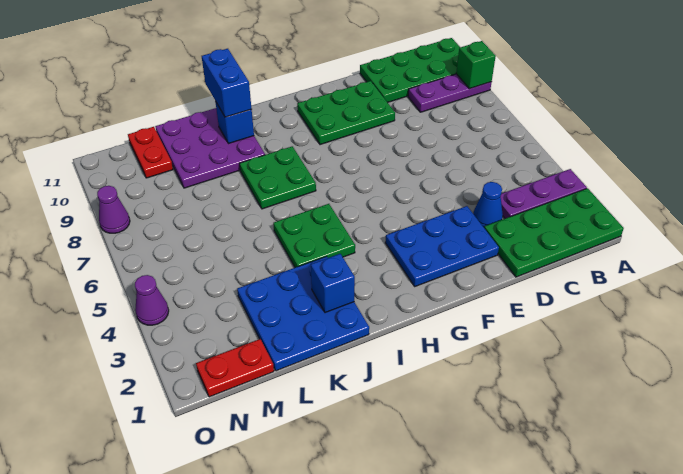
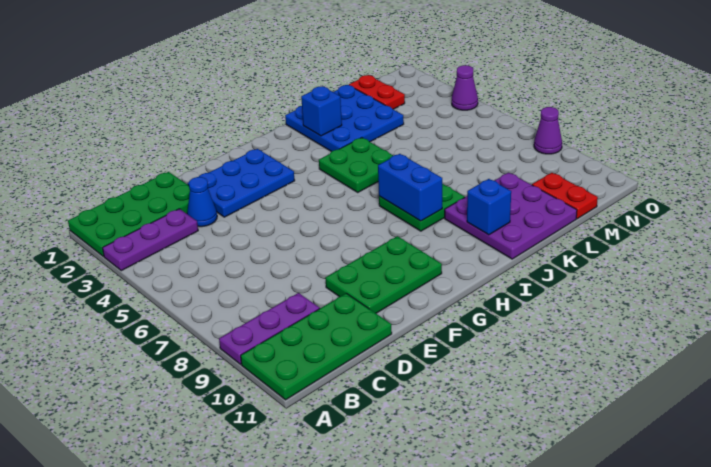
green brick A9 level 2 -> none
blue brick J10:J11 level 3 -> blue brick I7:I8 level 2
red plate M1:N1 level 1 -> red plate M1:M2 level 1

